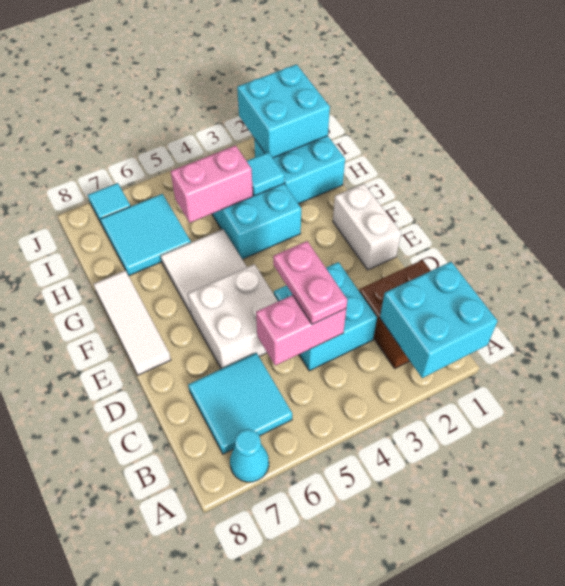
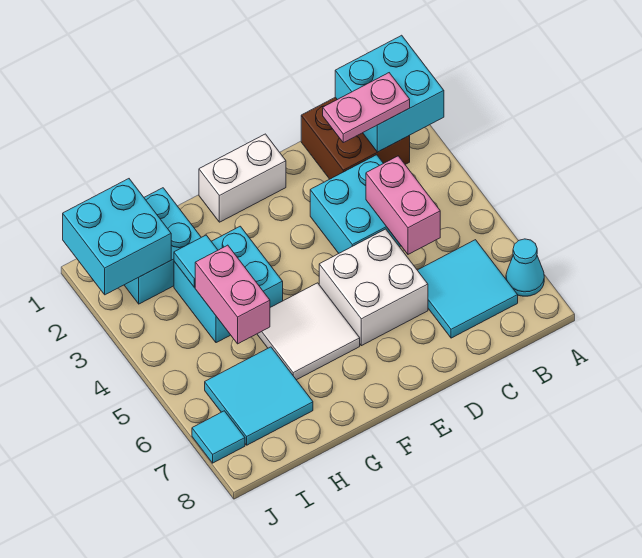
pink plate C4:D4 level 3 -> pink plate B2:C2 level 3
white tile E8:G8 level 1 -> none

